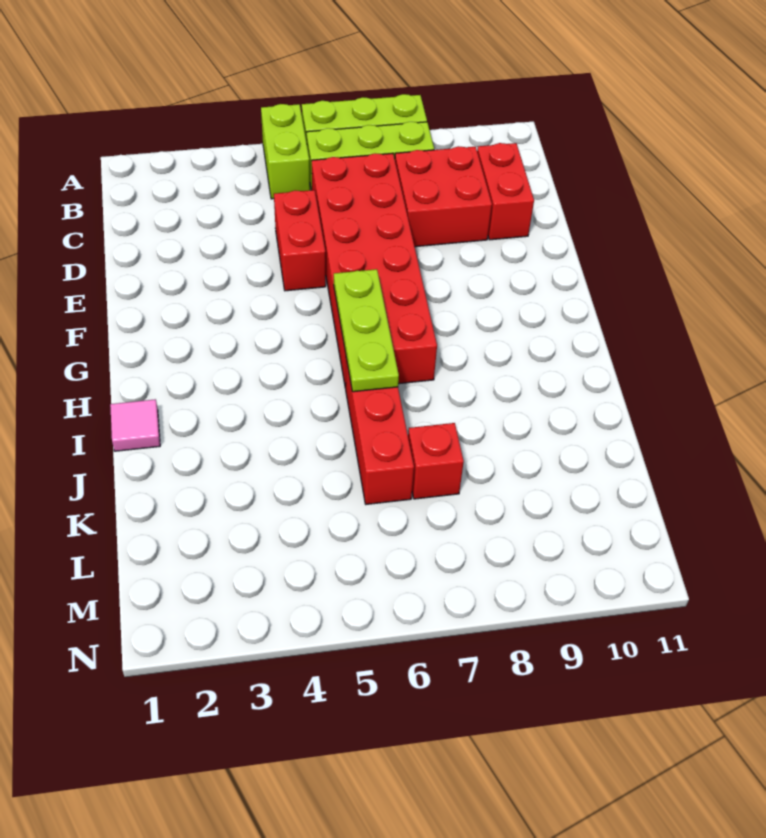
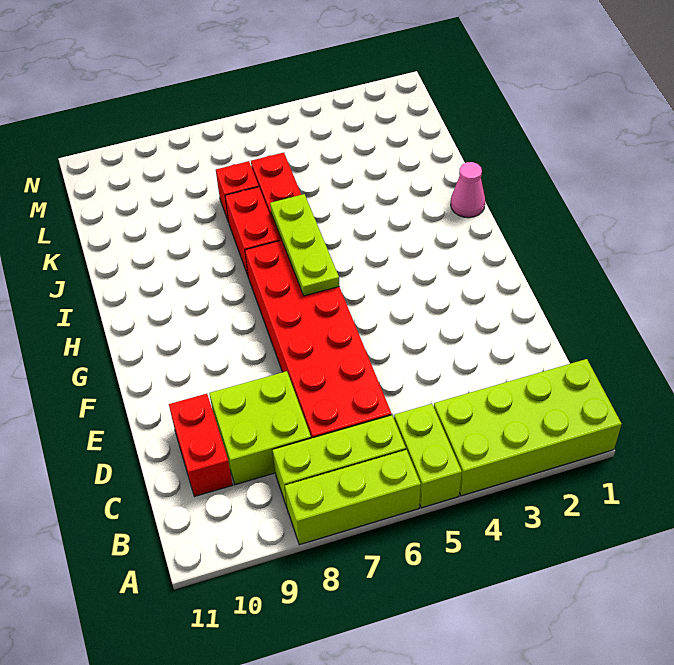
none -> lime brick A1:B4 level 1
red brick C8:D9 level 1 -> lime brick C8:D9 level 1
red brick D5:E5 level 1 -> red brick I7:J7 level 1
pink tile I1 level 1 -> pink cone I1 level 1

